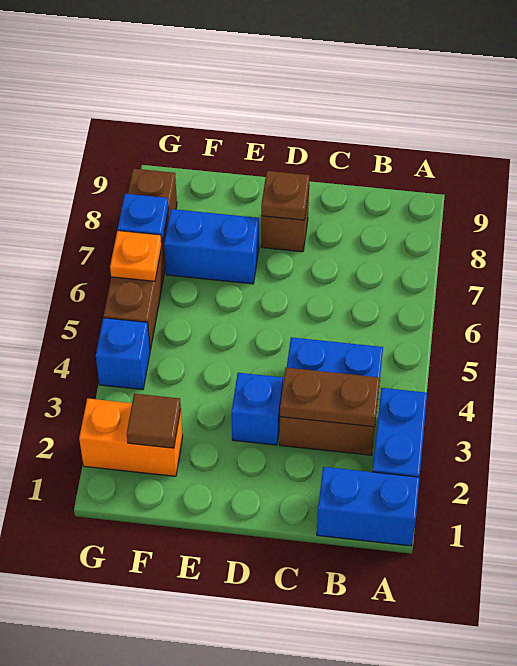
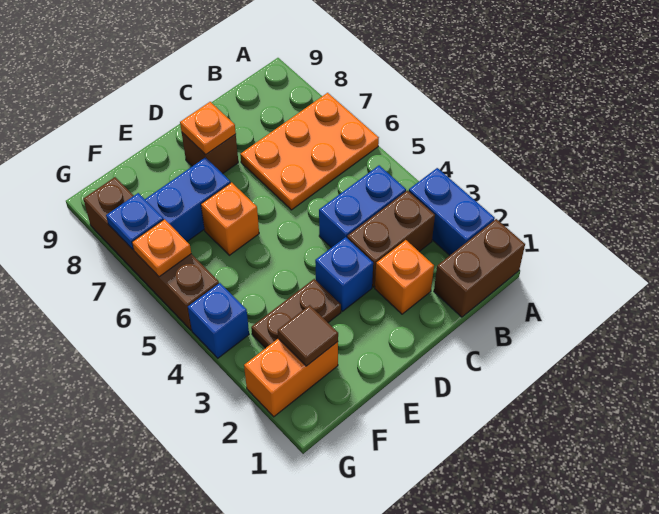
blue brick A1:B1 level 1 -> brown brick A1:B1 level 1
none -> orange plate A6:C7 level 1
brown plate B3:C3 level 2 -> brown plate E3:F3 level 1
none -> orange brick C2 level 1
brown plate D8 level 2 -> orange plate D8 level 2
none -> orange brick E6 level 1

